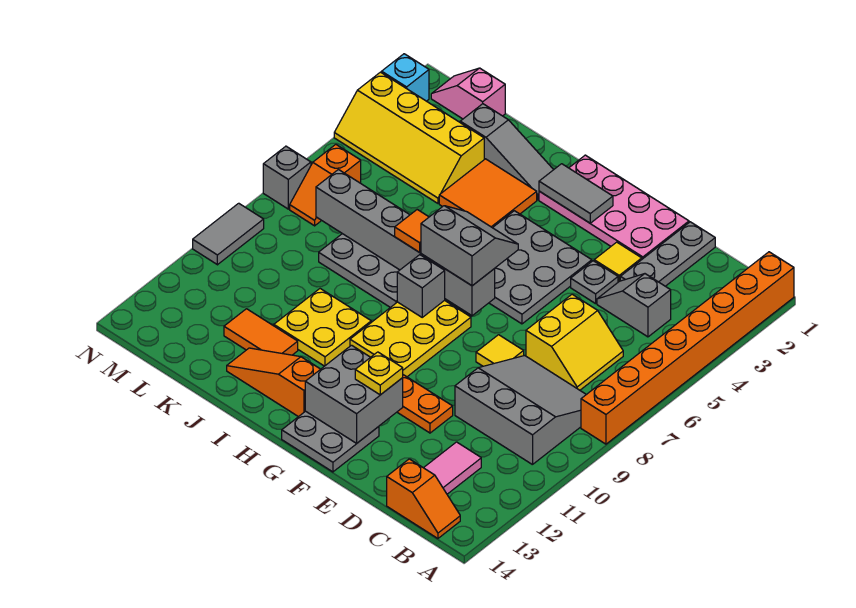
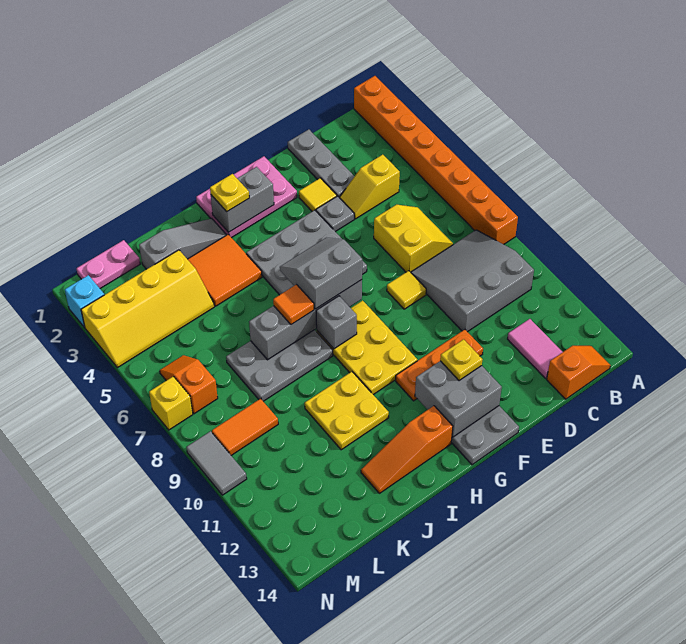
grey slope C4:D4 level 1 top C -> yellow slope C4:D4 level 1 top C
pink plate E1:H2 level 1 -> pink plate F1:H2 level 1
grey tile G2:H2 level 2 -> grey brick G2:H2 level 2
grey brick G7:L7 level 2 -> grey brick G7:J7 level 2
none -> yellow plate H2 level 3
orange tile J12:K12 level 1 -> orange tile L9:M9 level 1
pink slope L1:M1 level 1 top L -> pink plate L1:M1 level 1
orange slope M6:M7 level 1 top 6 -> orange slope M6:M7 level 1 top 7
grey brick N7 level 1 -> yellow brick N7 level 1

